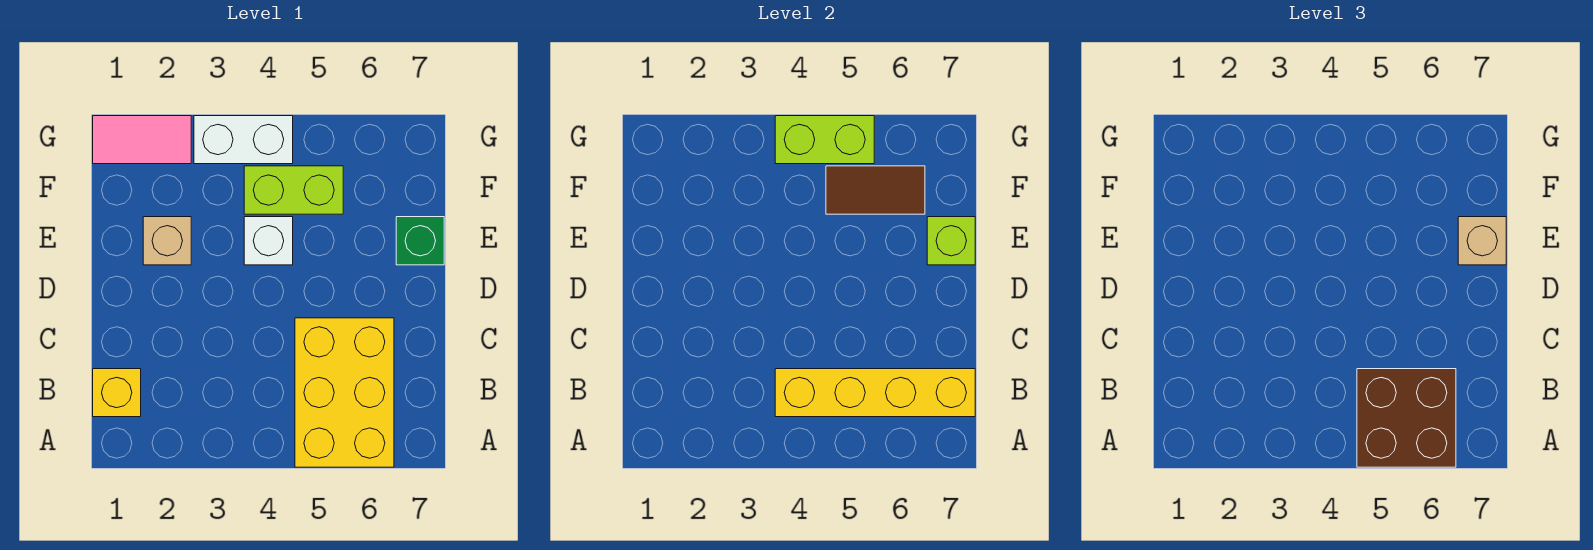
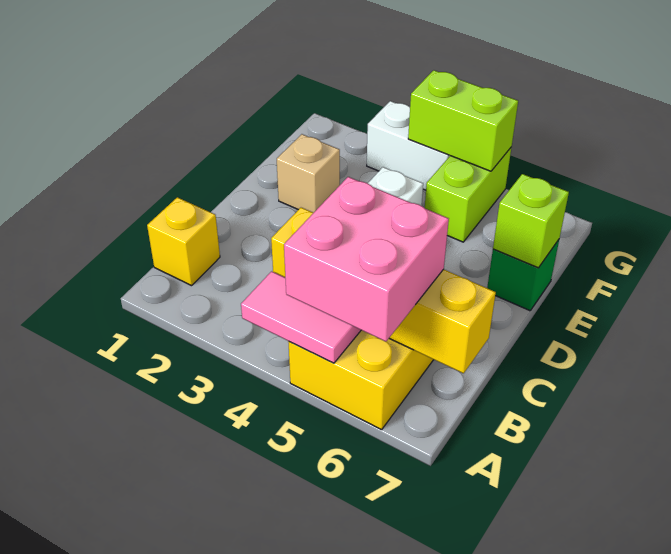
brown brick A5:B6 level 3 -> pink brick A5:B6 level 3
tan brick E7 level 3 -> none
lime brick F4:F5 level 1 -> lime brick F5:G5 level 1
brown tile F5:F6 level 2 -> none
pink tile G1:G2 level 1 -> pink tile A4:A5 level 2

